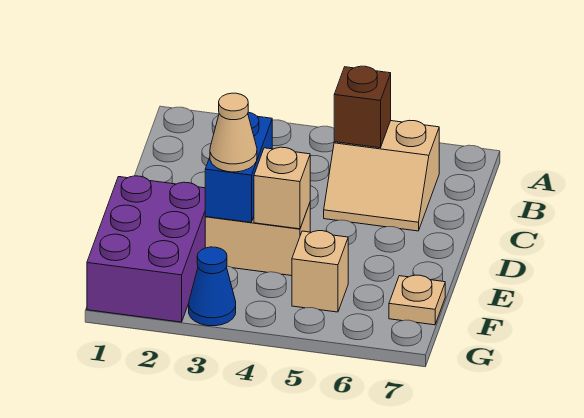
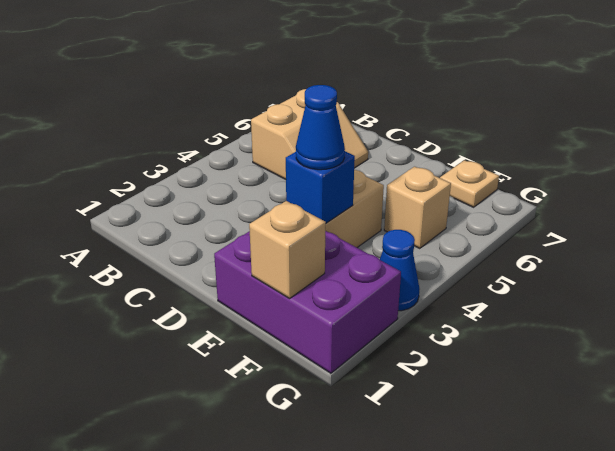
brown brick B5 level 2 -> none
blue brick D3:E3 level 2 -> blue brick E3 level 2
tan cone E3 level 3 -> blue cone E3 level 3
tan brick E4 level 2 -> tan brick F1 level 2

